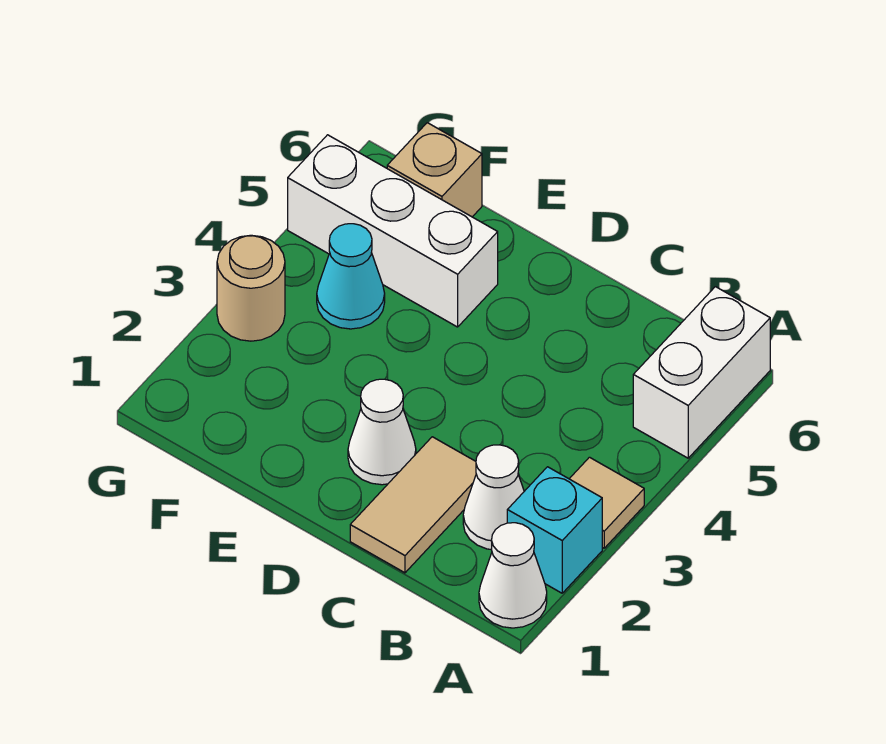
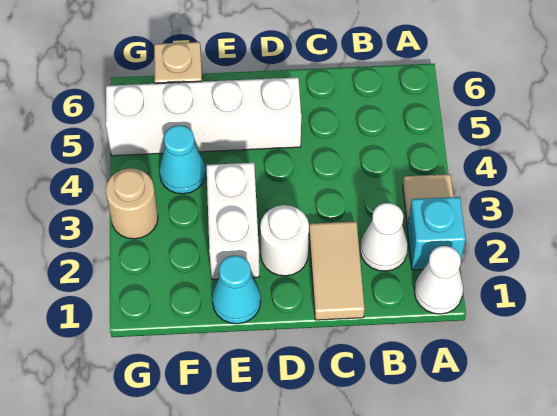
white brick A5:A6 level 1 -> white brick E2:E3 level 1
white cone D2 level 1 -> white round brick D2 level 1
none -> cyan cone E1 level 1
white brick E5:G5 level 1 -> white brick D5:G5 level 1

